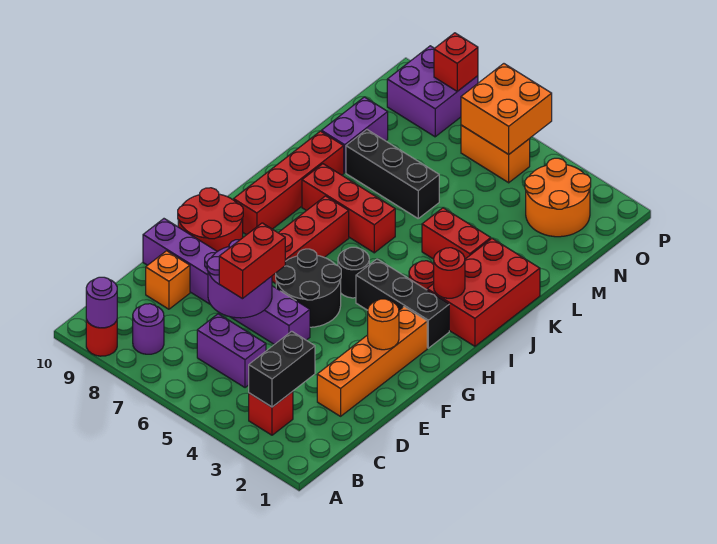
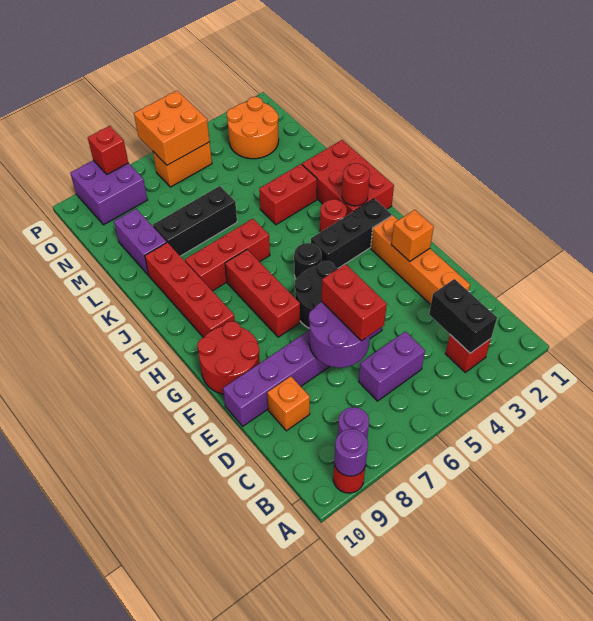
orange round brick F2 level 2 -> orange brick F2 level 2

